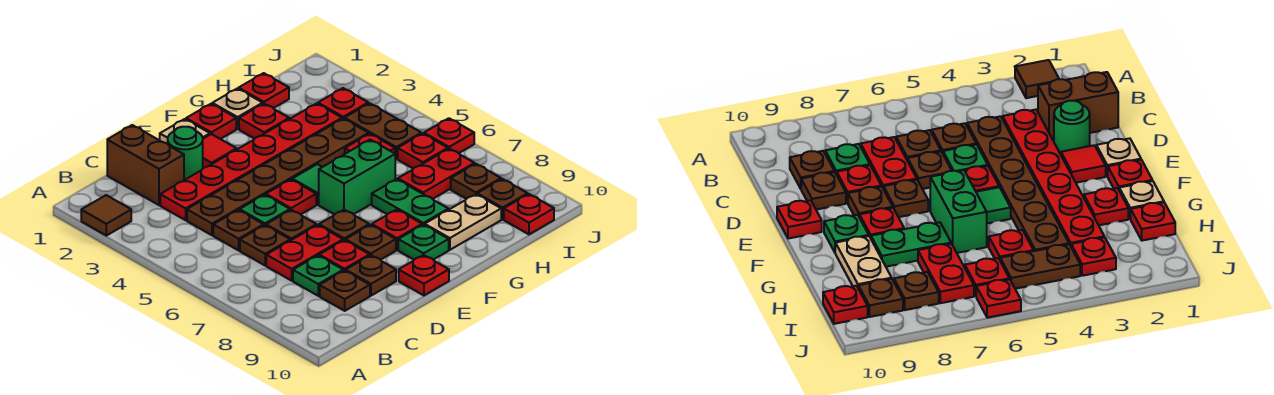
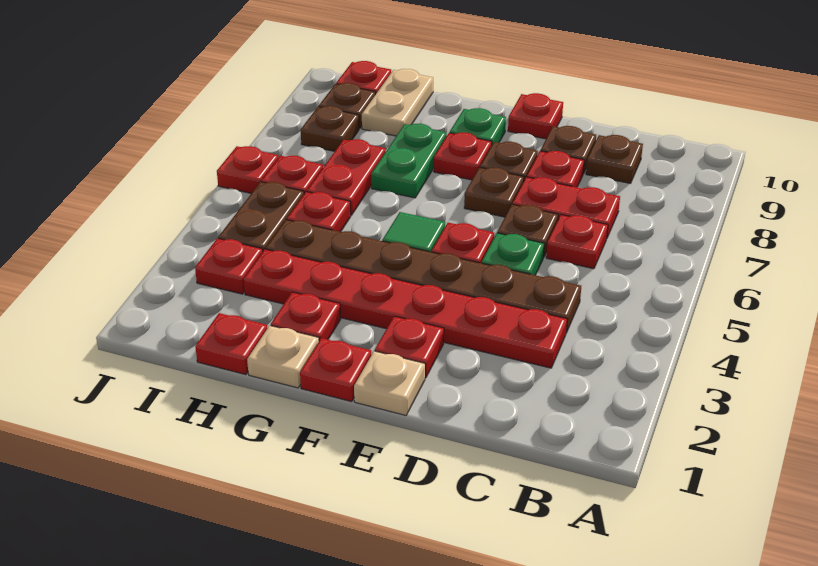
brown tile A2 level 1 -> none
brown brick C1:C2 level 1 -> none
brown plate C5 level 1 -> none
brown plate C6 level 1 -> red plate C6 level 1
green plate C8 level 1 -> none
green round brick D2 level 1 -> none
red tile E2 level 1 -> red plate E2 level 1
green brick F6:G6 level 1 -> none
tan plate G9:H9 level 1 -> tan plate H9:H10 level 1
red plate H7:I7 level 1 -> red plate H6:H7 level 1

